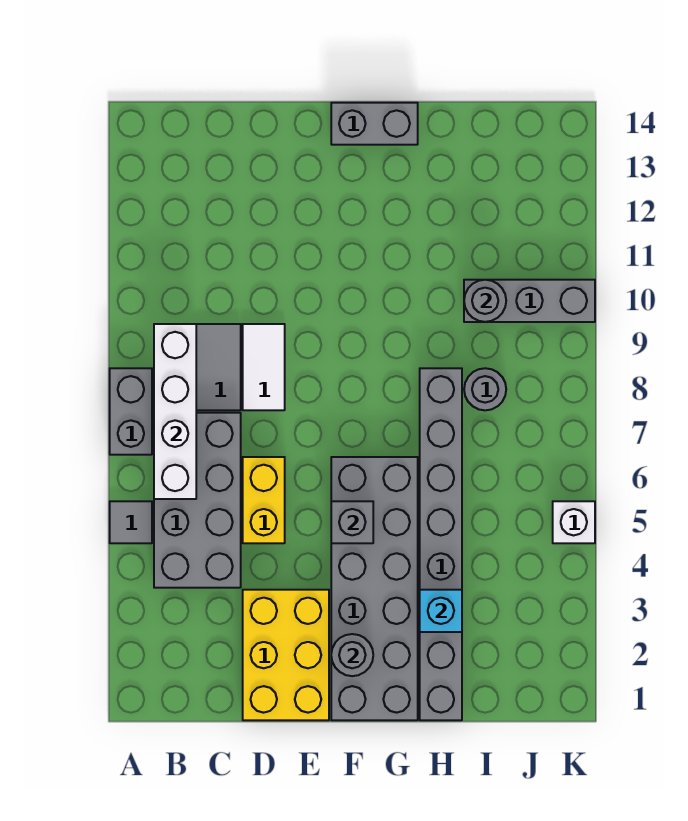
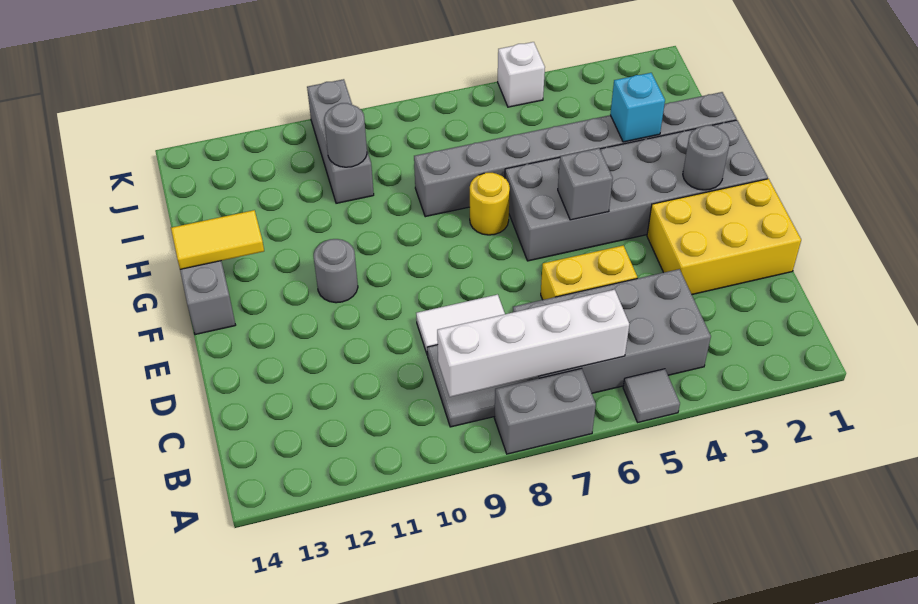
none -> yellow round brick G7 level 1
none -> yellow tile G13:G14 level 2
grey round brick I8 level 1 -> grey round brick F11 level 1

